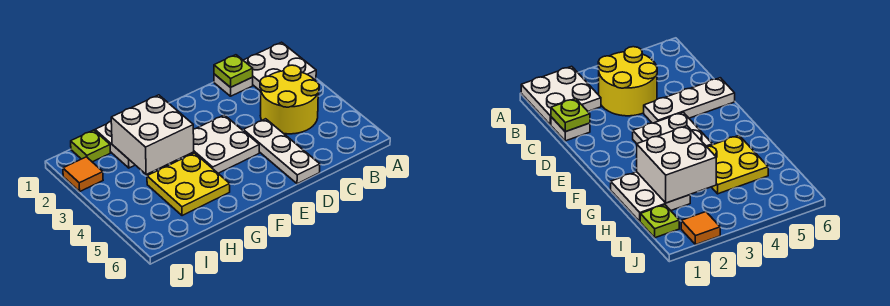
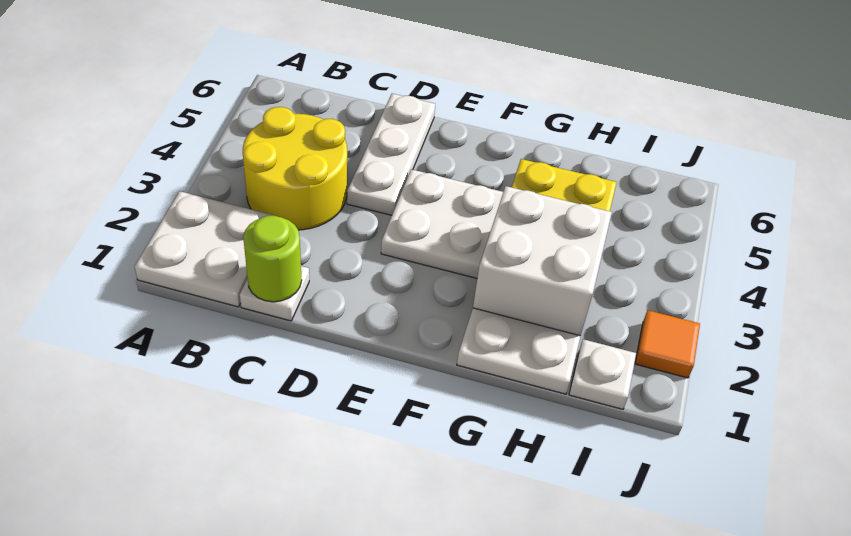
lime plate C1 level 2 -> lime round brick C1 level 2
lime plate I1 level 1 -> white plate I1 level 1

